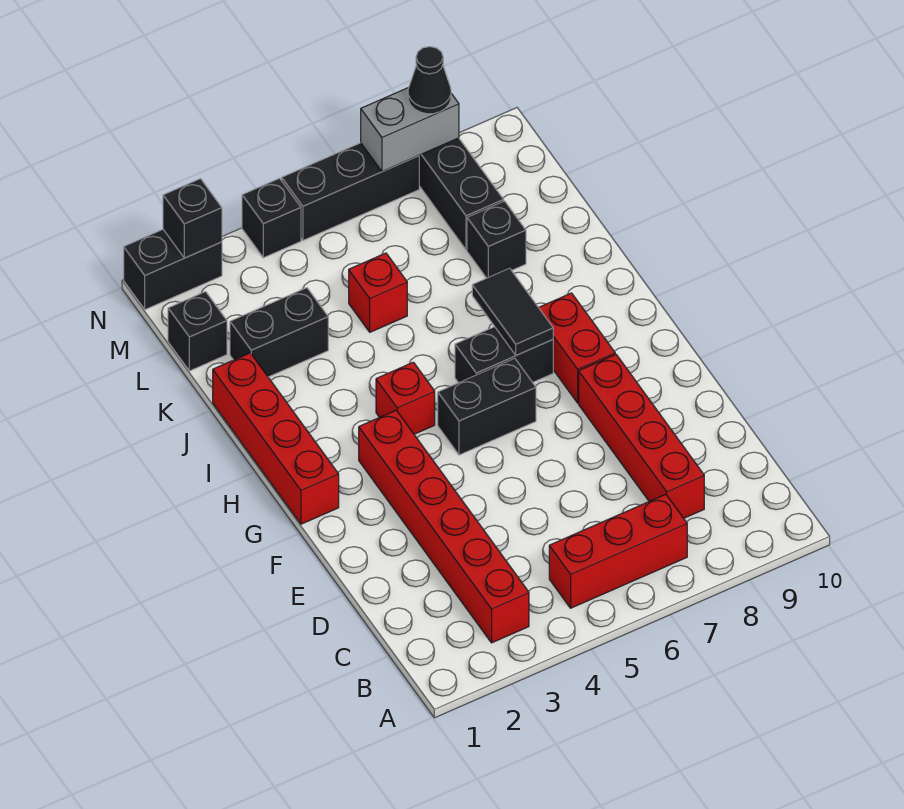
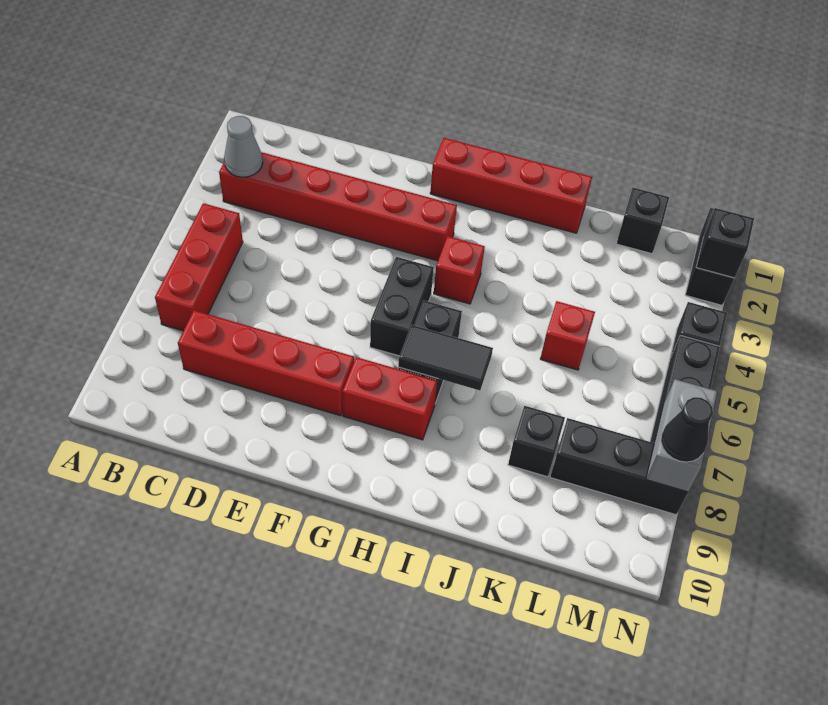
none -> grey cone B3 level 2
black brick K2:K3 level 1 -> none

